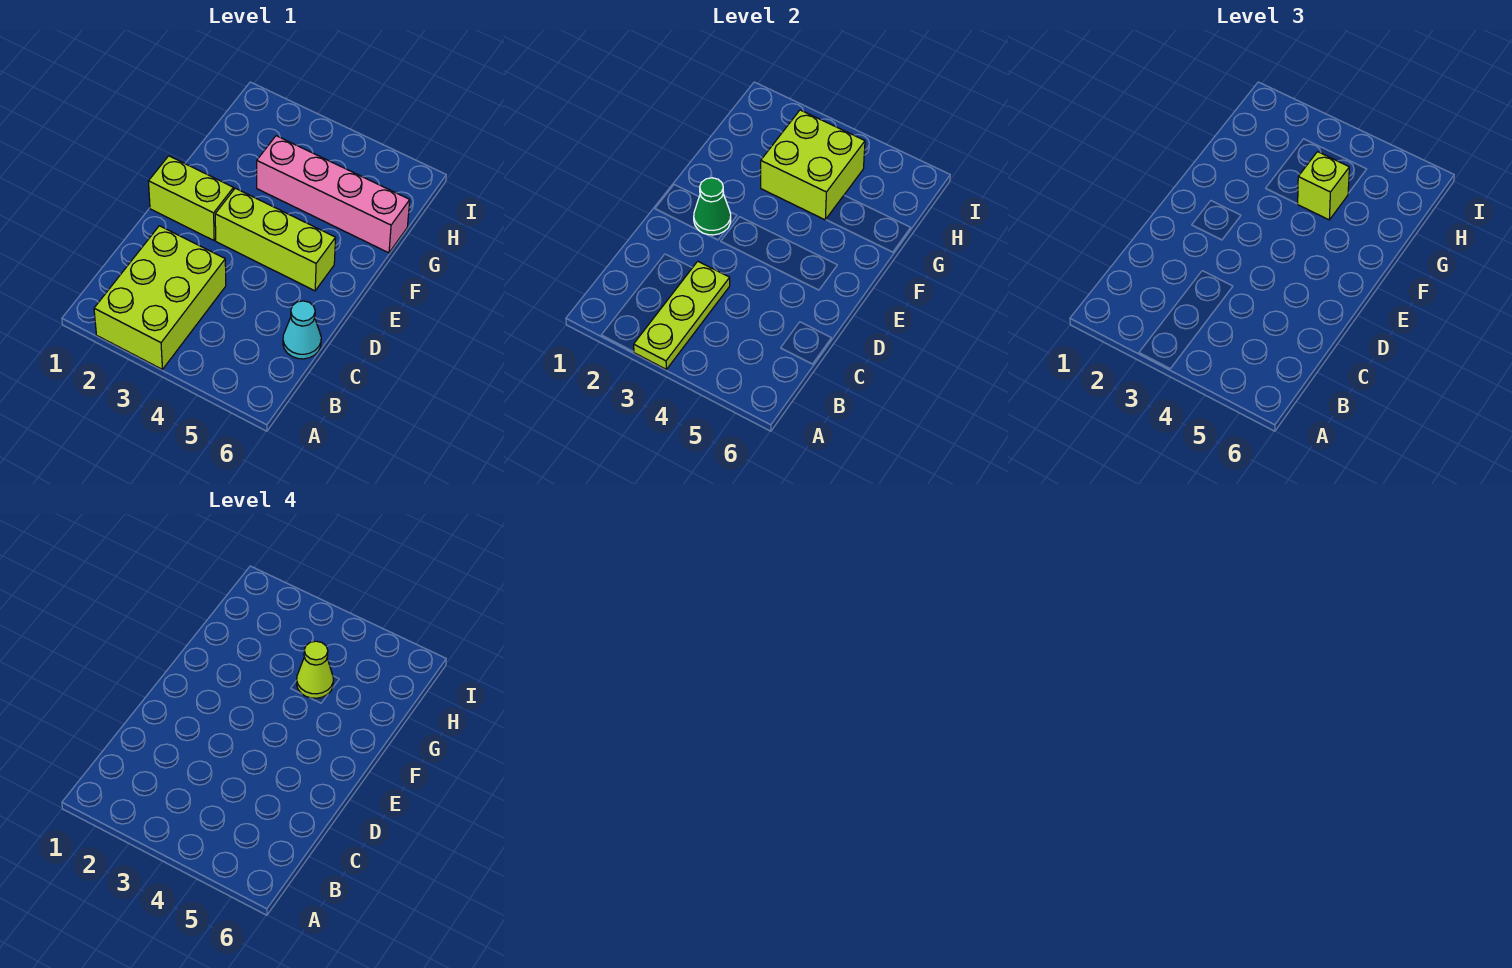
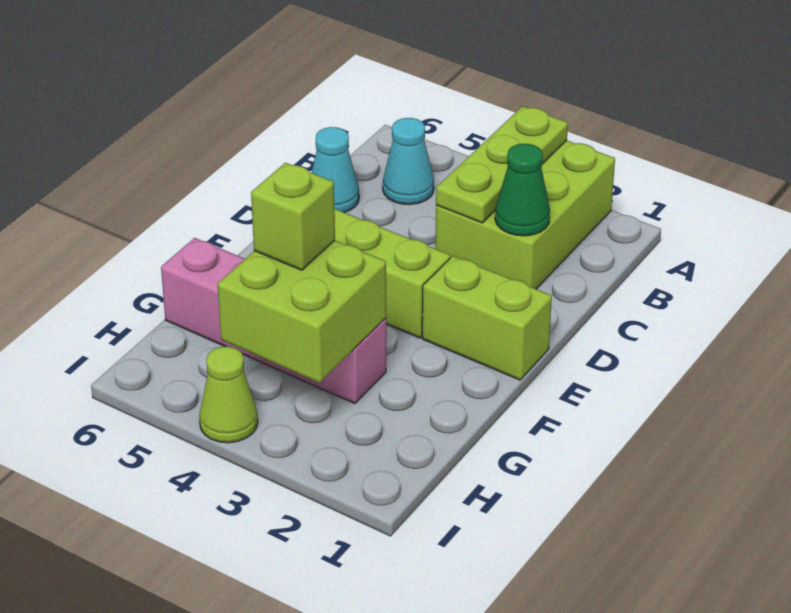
none -> cyan cone B5 level 1
green cone E2 level 2 -> green cone C2 level 2
lime cone G4 level 4 -> lime cone I4 level 1

